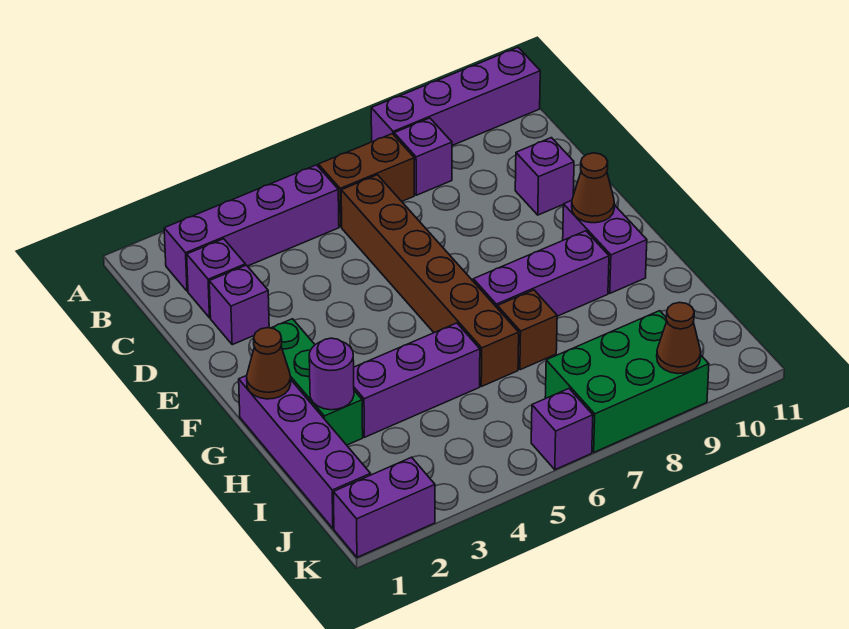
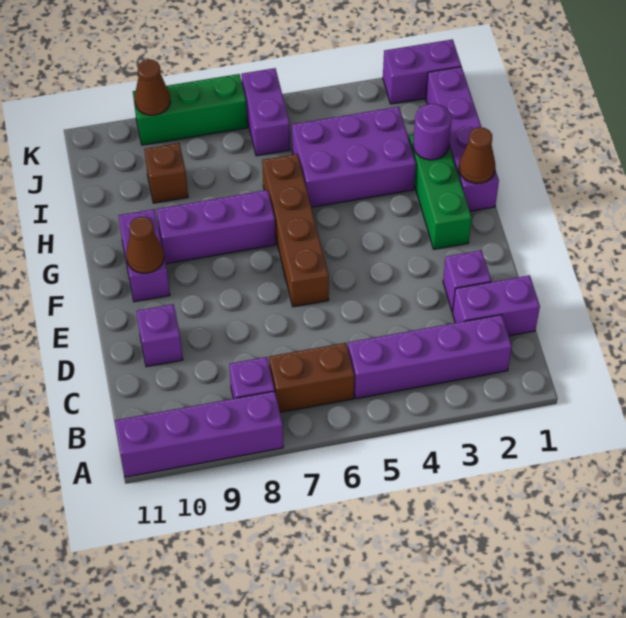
purple brick C2 level 1 -> purple brick C1:C2 level 1
brown brick C6:H6 level 1 -> brown brick E6:H6 level 1
purple brick H3:H5 level 1 -> purple brick H3:I5 level 1
brown brick H7 level 1 -> brown brick I9 level 1
green brick J7:K9 level 1 -> green brick K7:K9 level 1
purple brick K6 level 1 -> purple brick J6:K6 level 1

